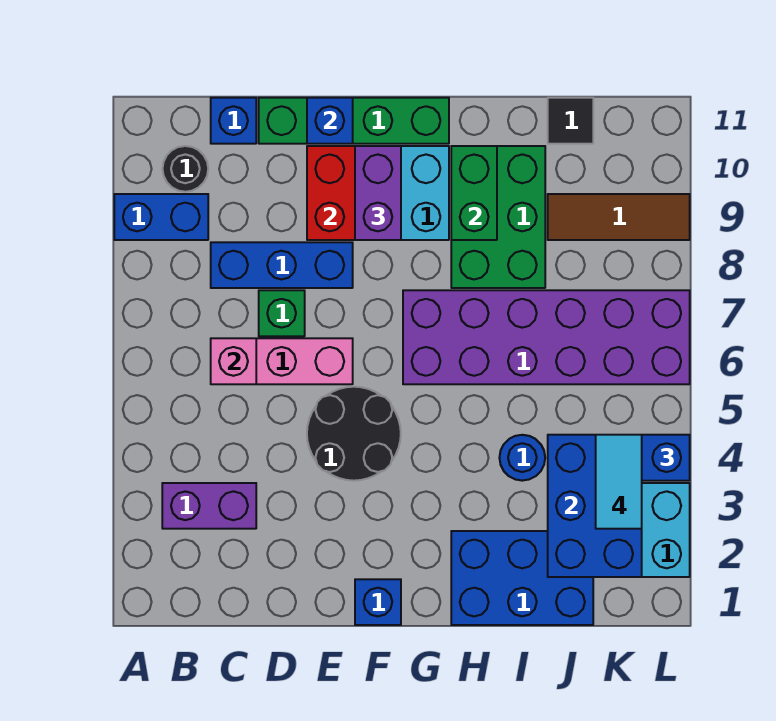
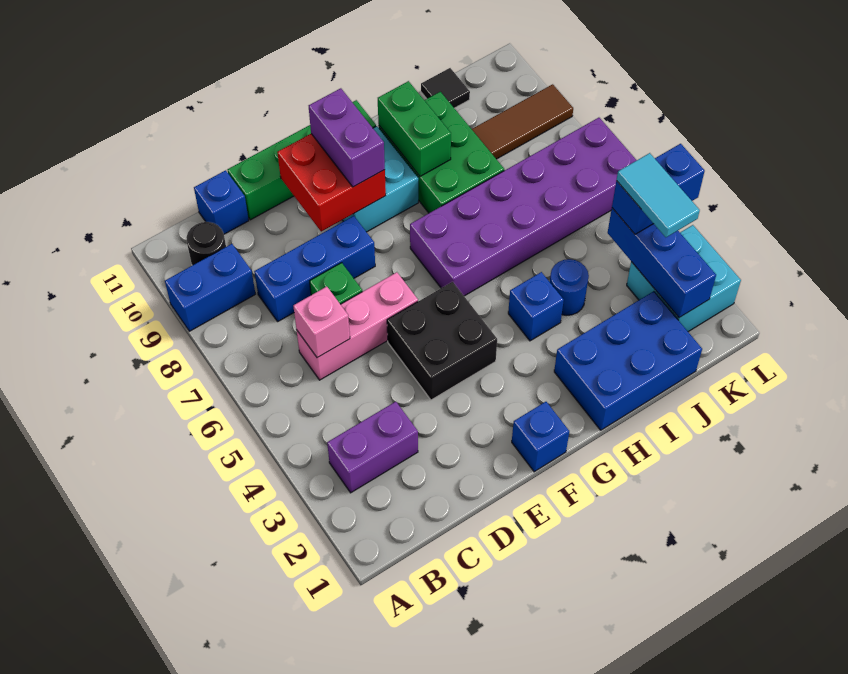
black round brick E4:F5 level 1 -> black brick E4:F5 level 1
blue brick E11 level 2 -> blue brick H4 level 1
blue brick J2:K4 level 2 -> blue brick K2:K4 level 2

